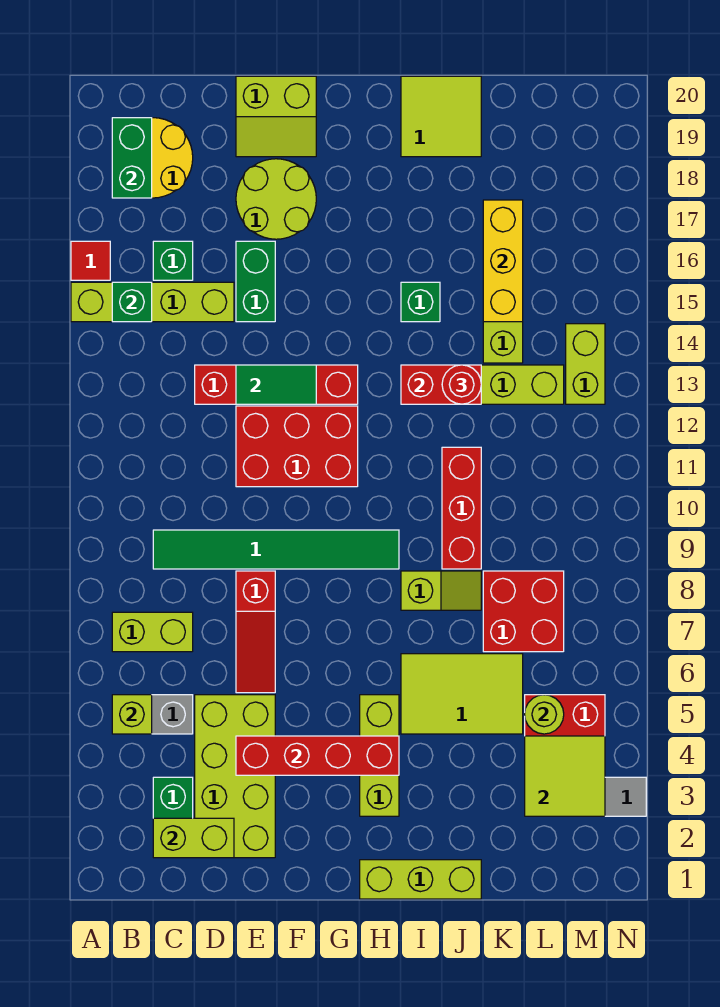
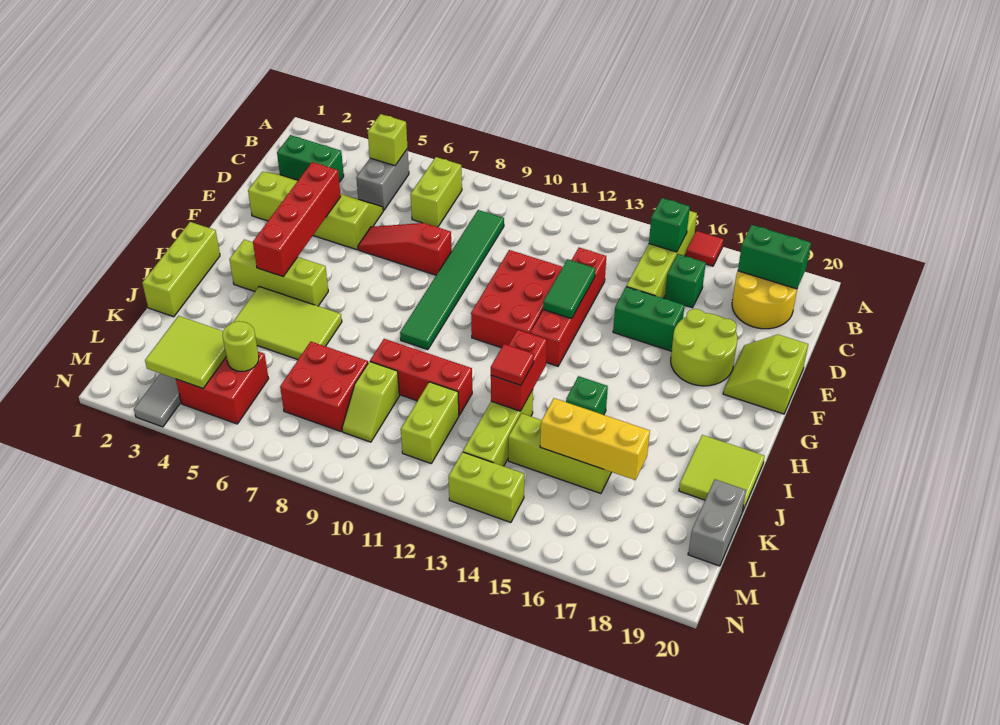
lime brick C2:D2 level 2 -> lime brick K11:L11 level 1
lime brick D2:E5 level 1 -> lime slope D2:E5 level 1 top E
lime tile I5:K6 level 1 -> lime tile I4:J6 level 1
lime slope I8:J8 level 1 top I -> lime slope K9:L9 level 1 top K
red round brick J13 level 3 -> red tile J13 level 3
none -> grey brick K20:L20 level 1

